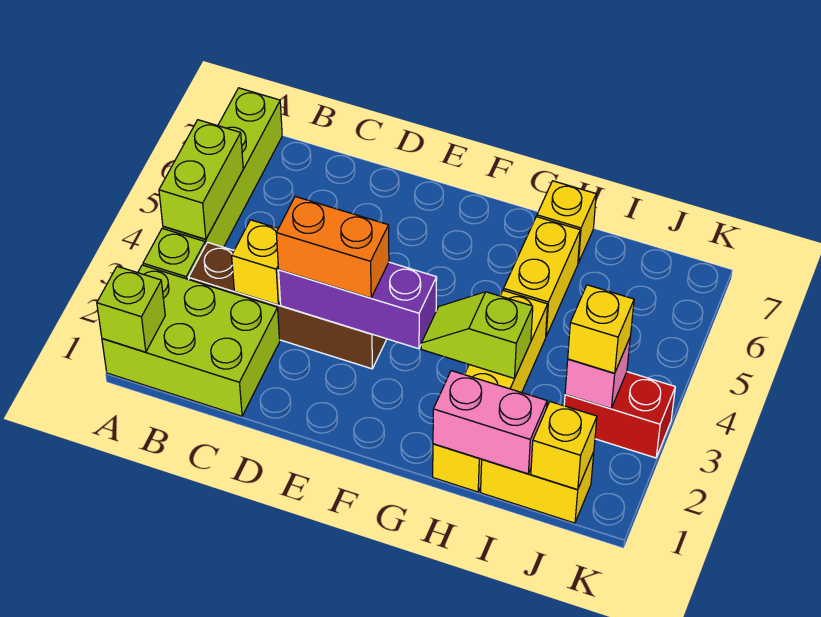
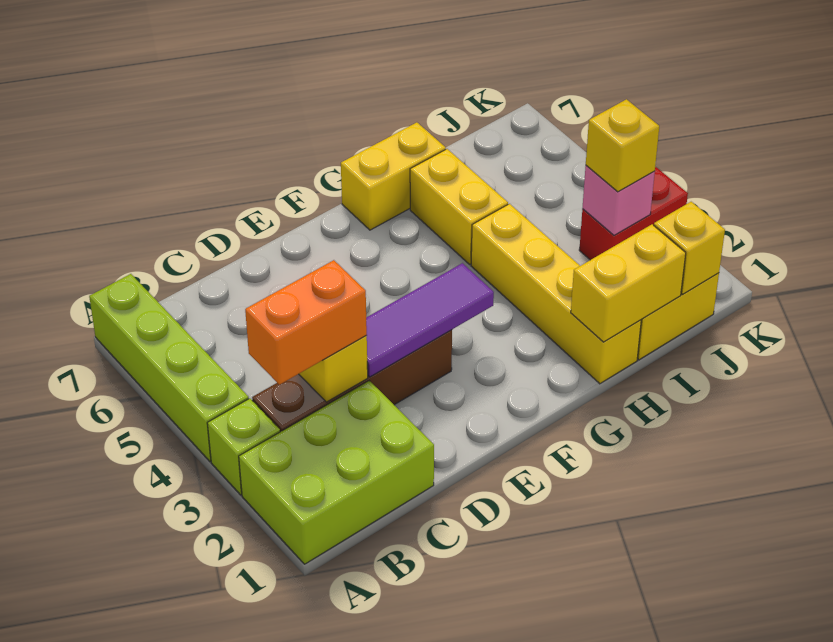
lime brick A1 level 2 -> none
lime brick A4:A5 level 2 -> none
purple brick D3:F3 level 2 -> purple tile D3:F3 level 2
orange brick D3:E3 level 3 -> orange brick B3:C3 level 3
lime slope G3:H3 level 2 top H -> none
pink brick H1:I1 level 2 -> yellow brick H1:I1 level 2
yellow brick H7 level 1 -> yellow brick G7:H7 level 1

